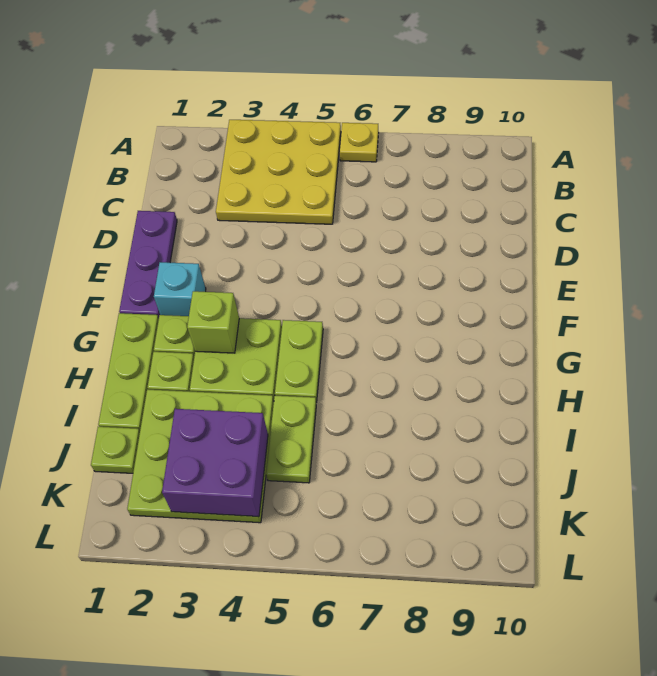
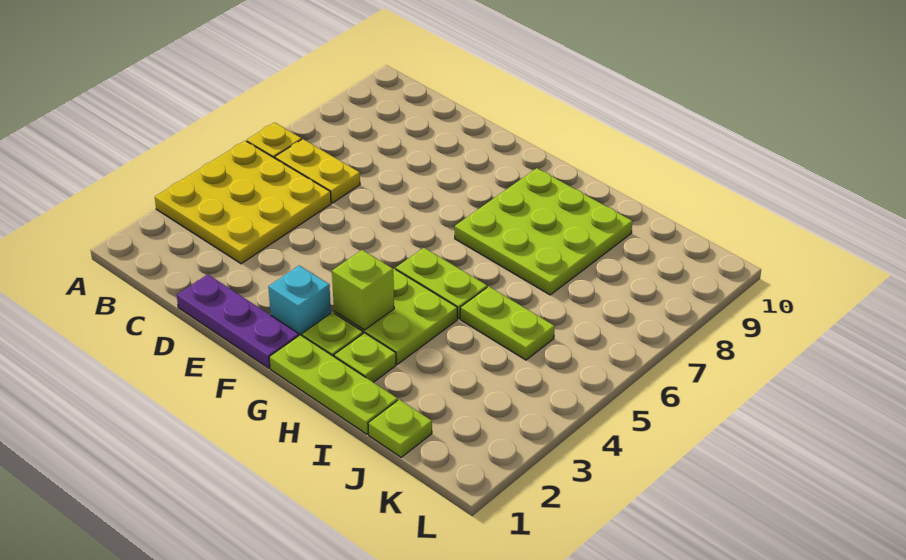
none -> yellow plate B6:C6 level 1
lime plate I2:K4 level 1 -> lime plate G7:I9 level 1
purple brick J3:K4 level 2 -> none

